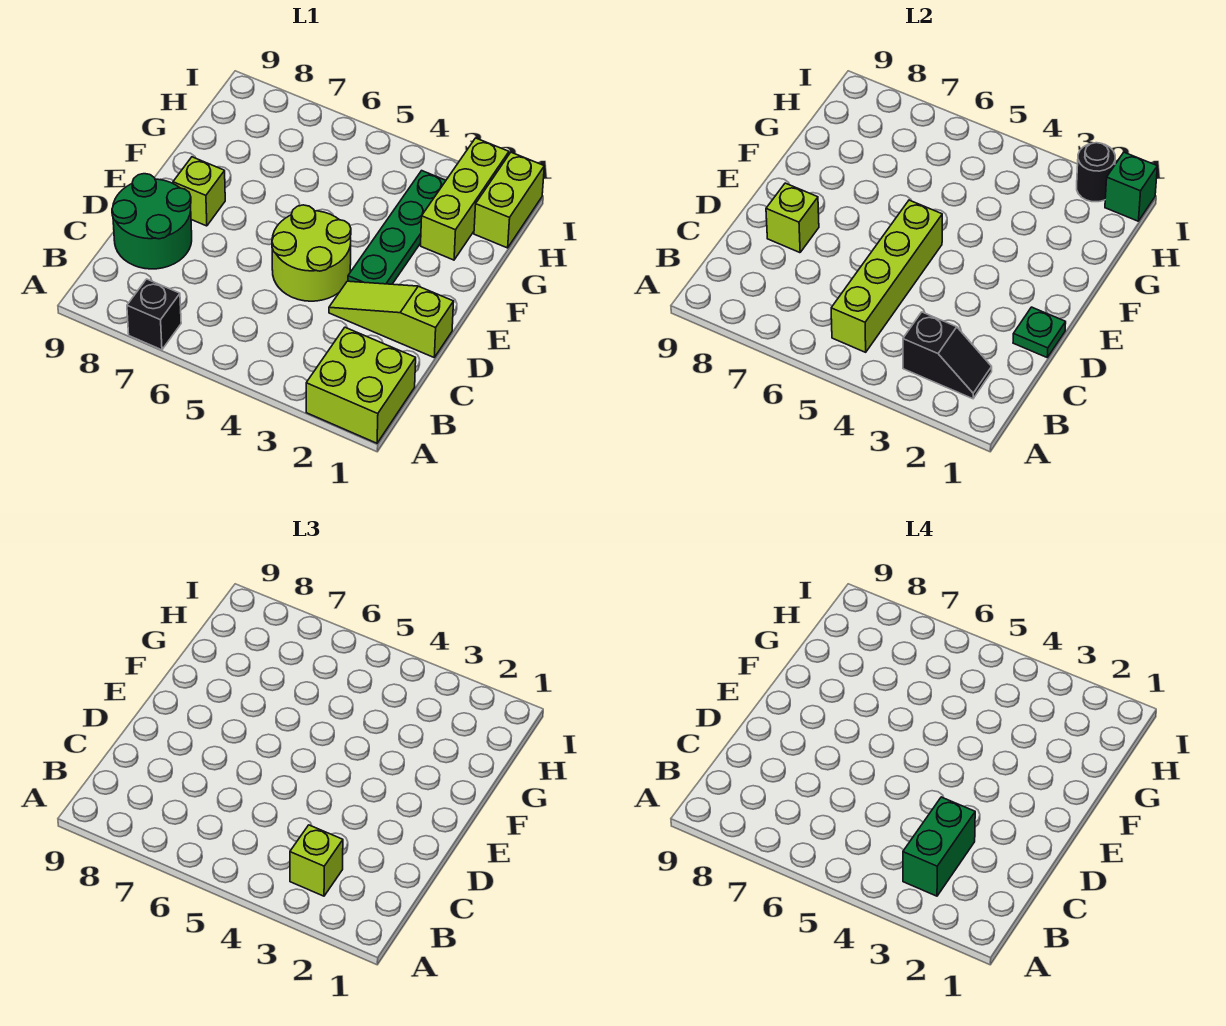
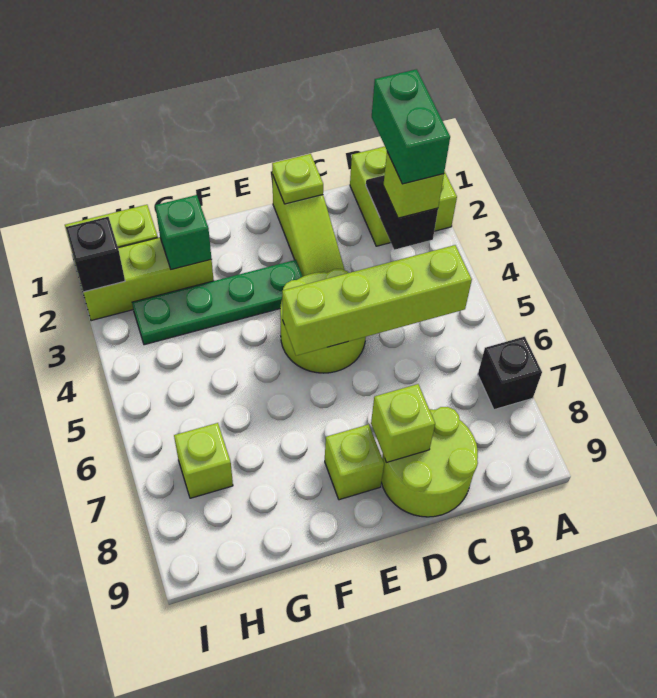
green brick B3:C3 level 4 -> green brick B2:B3 level 4
green round brick C8:D9 level 1 -> lime round brick C8:D9 level 1
green plate D1 level 2 -> lime plate D1 level 2
none -> lime brick H7 level 1
green brick I1 level 2 -> green brick G2 level 2
black round brick I2 level 2 -> black brick I2 level 2

